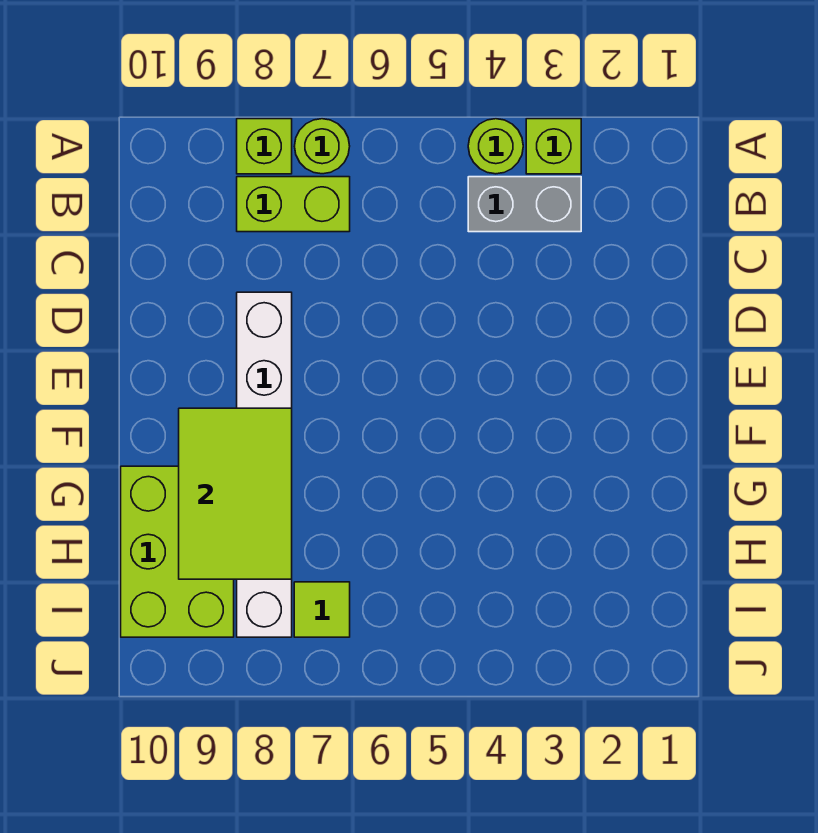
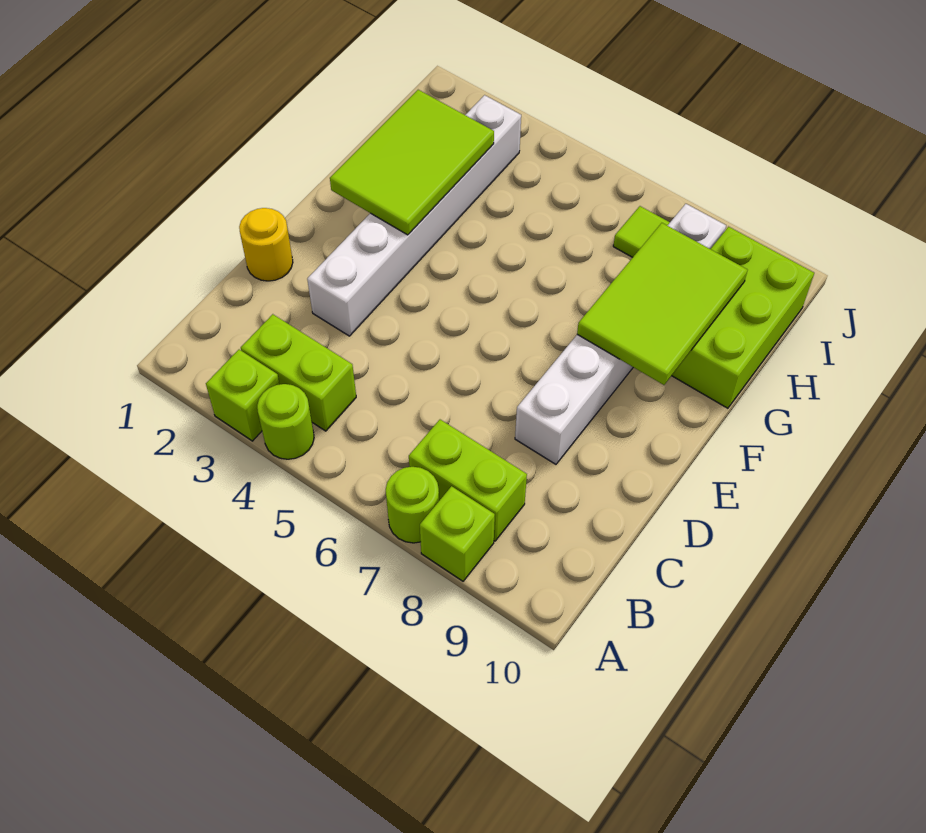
grey brick B3:B4 level 1 -> lime brick B3:B4 level 1
none -> yellow round brick D1 level 1
none -> white brick D3:I3 level 1
none -> lime tile F2:H3 level 2

